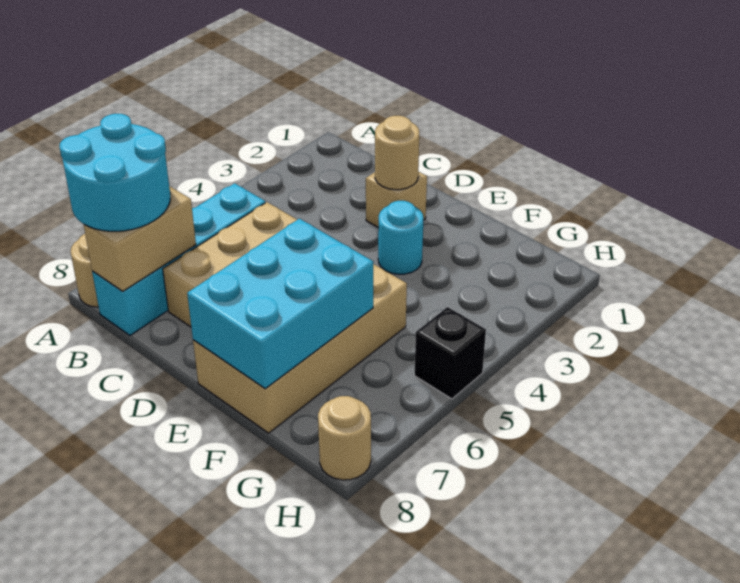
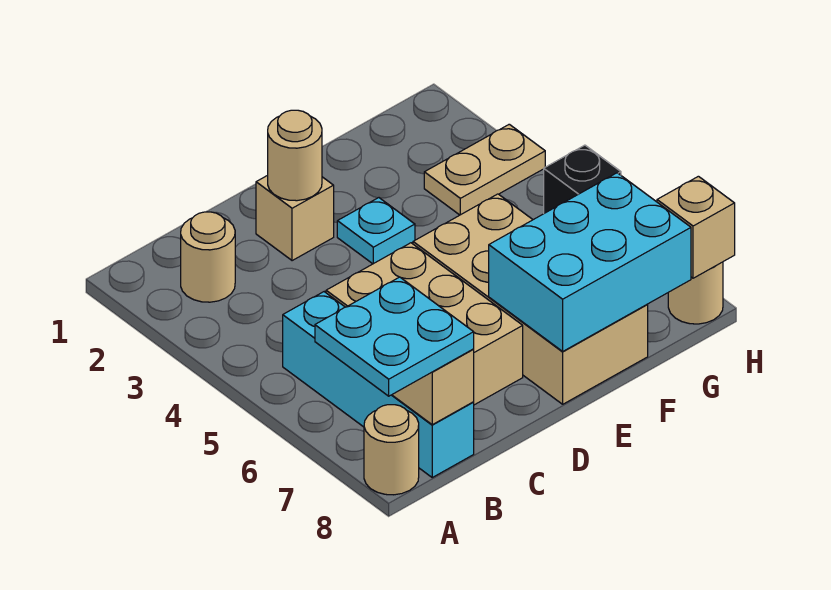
cyan round brick A7:B8 level 3 -> cyan plate A7:B8 level 3
none -> tan round brick B2 level 1
cyan round brick E3 level 1 -> cyan plate E3 level 1
cyan brick E6:F8 level 2 -> cyan brick E7:G8 level 2
none -> tan plate G3:H3 level 1
none -> tan brick H8 level 2

